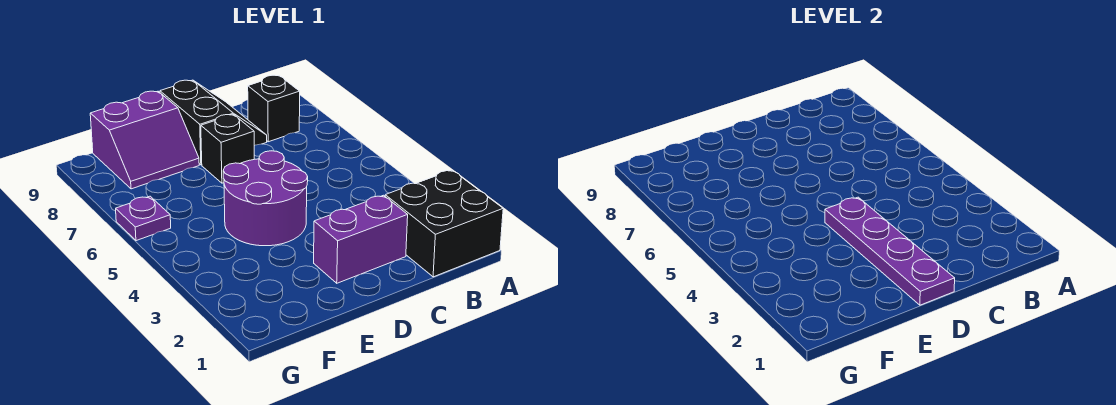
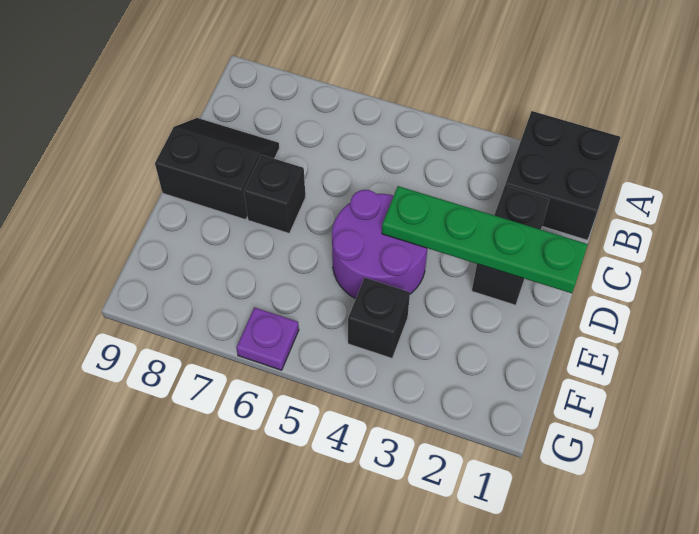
black brick B8 level 1 -> black brick F4 level 1
purple brick C2:D2 level 1 -> black brick C2:D2 level 1
purple plate D1:D4 level 2 -> green plate D1:D4 level 2
purple slope E8:F9 level 1 top 9 -> none

